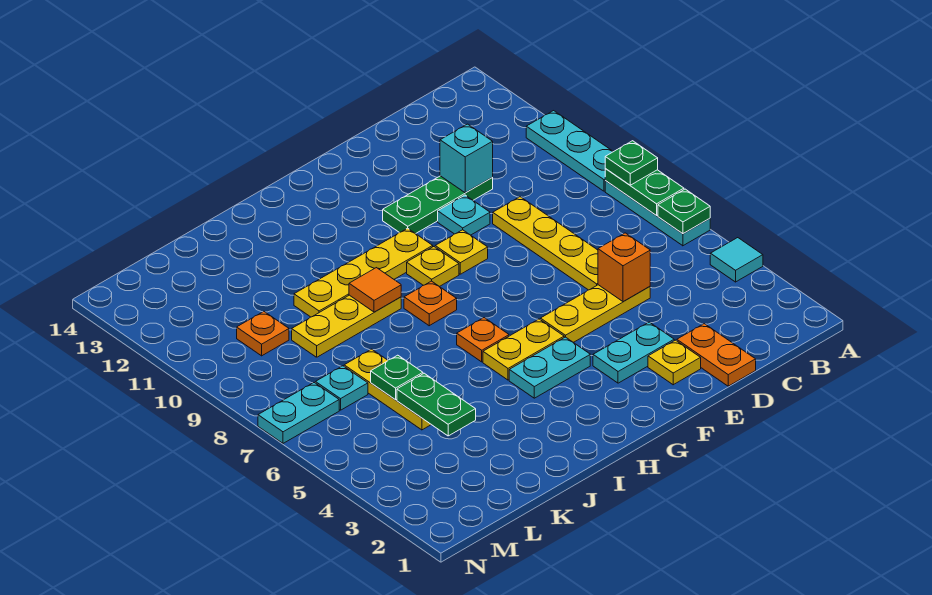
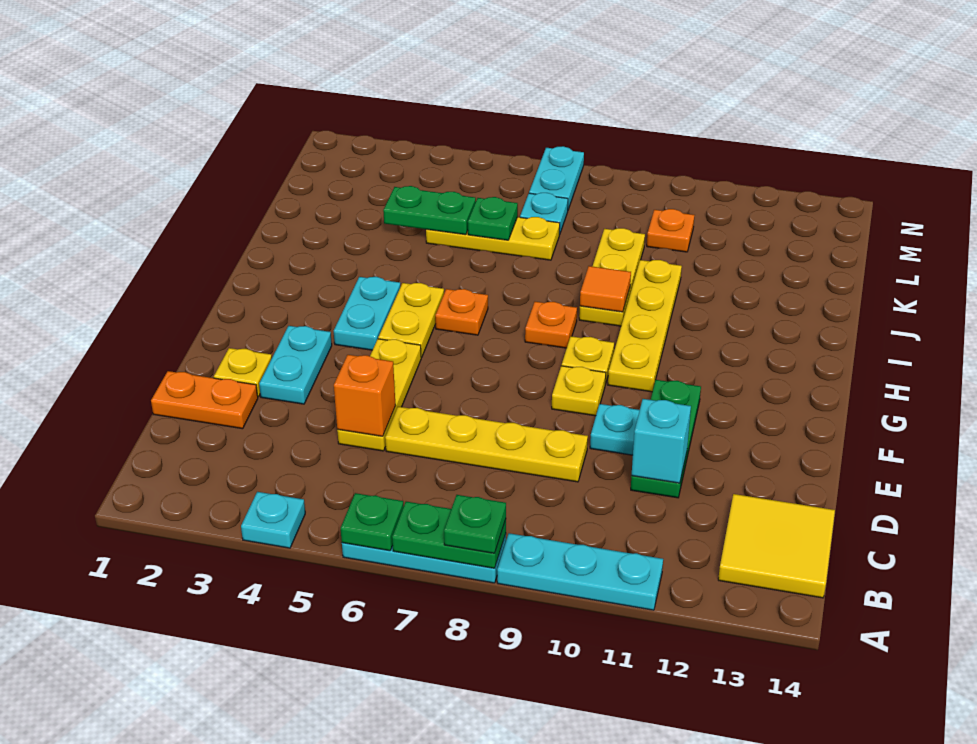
cyan tile A4 level 1 -> cyan plate A4 level 1
none -> yellow tile B13:C14 level 1

